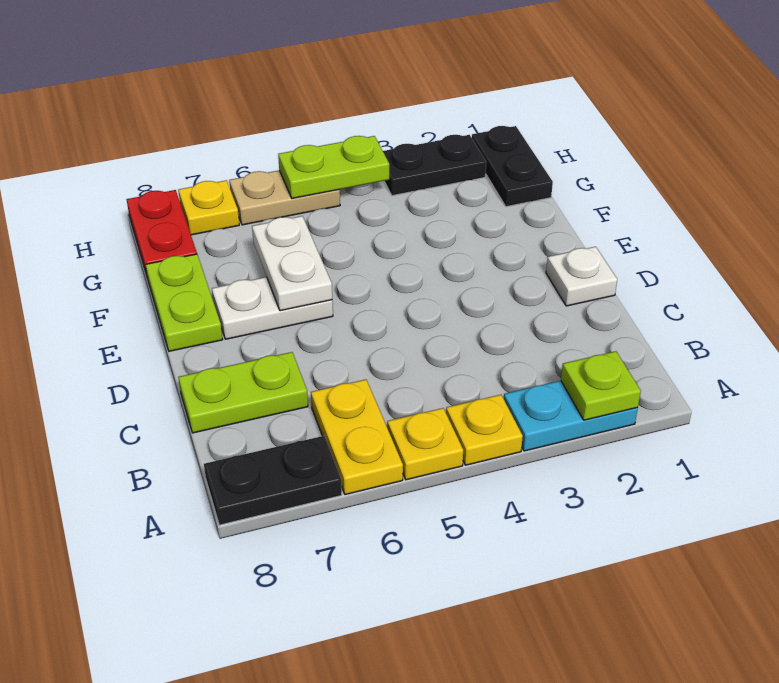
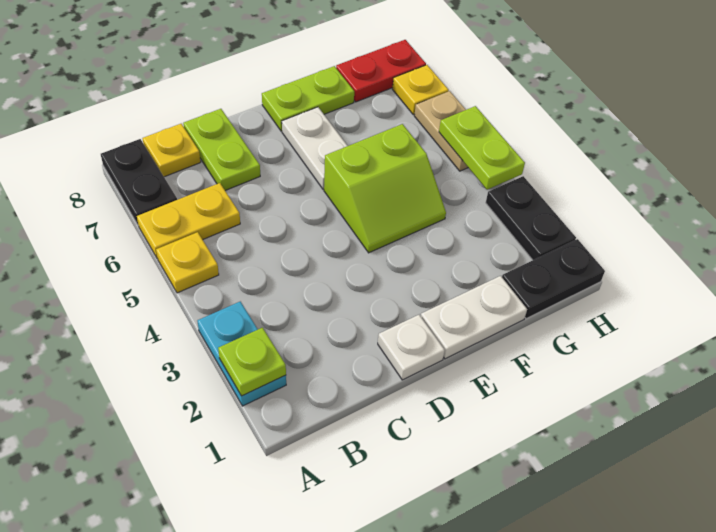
yellow plate A4 level 1 -> yellow plate B8 level 1
none -> lime slope E4:F5 level 1 top 5
white plate E6:F6 level 2 -> white plate E1:F1 level 1

